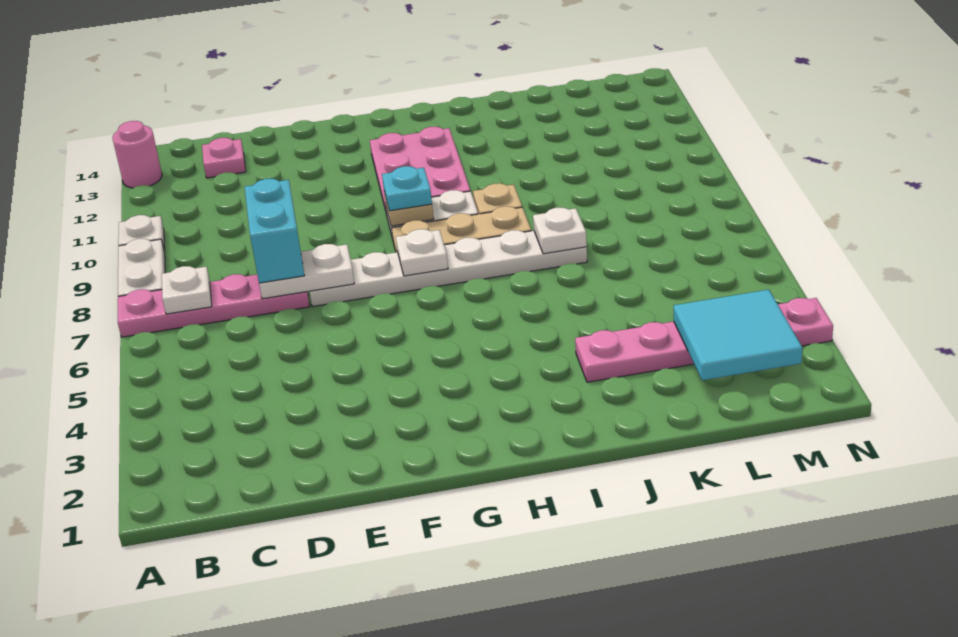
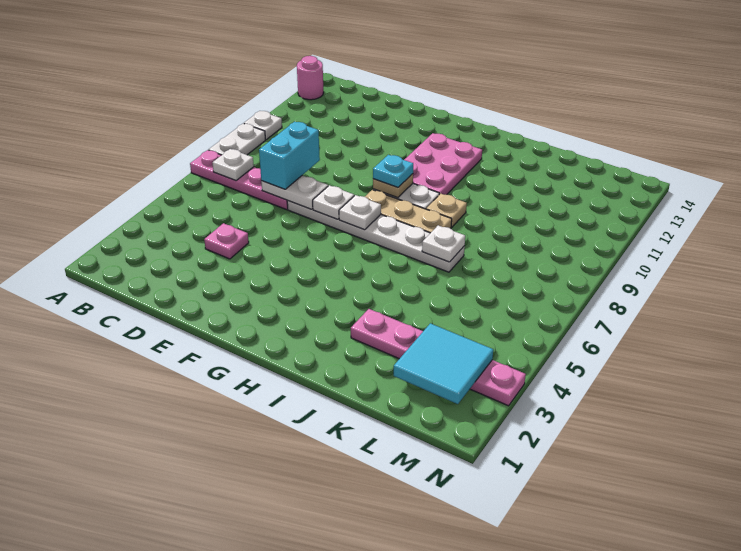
pink plate C13 level 1 -> pink plate D4 level 1
none -> white plate F7 level 2

